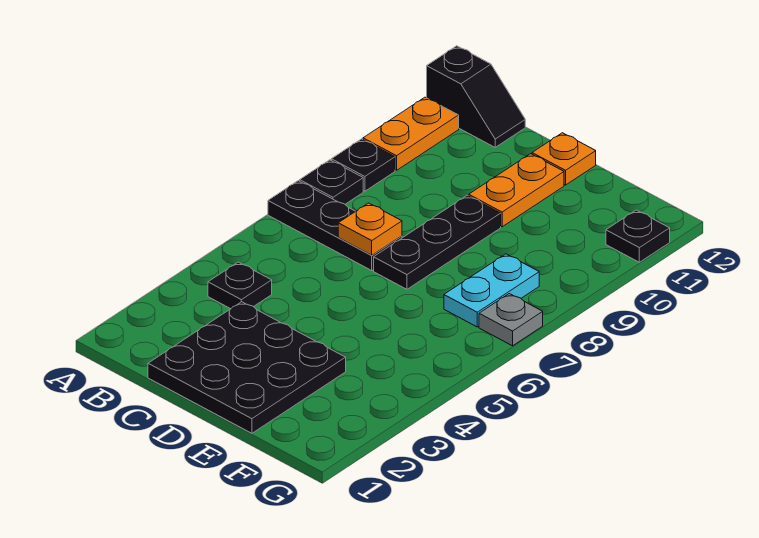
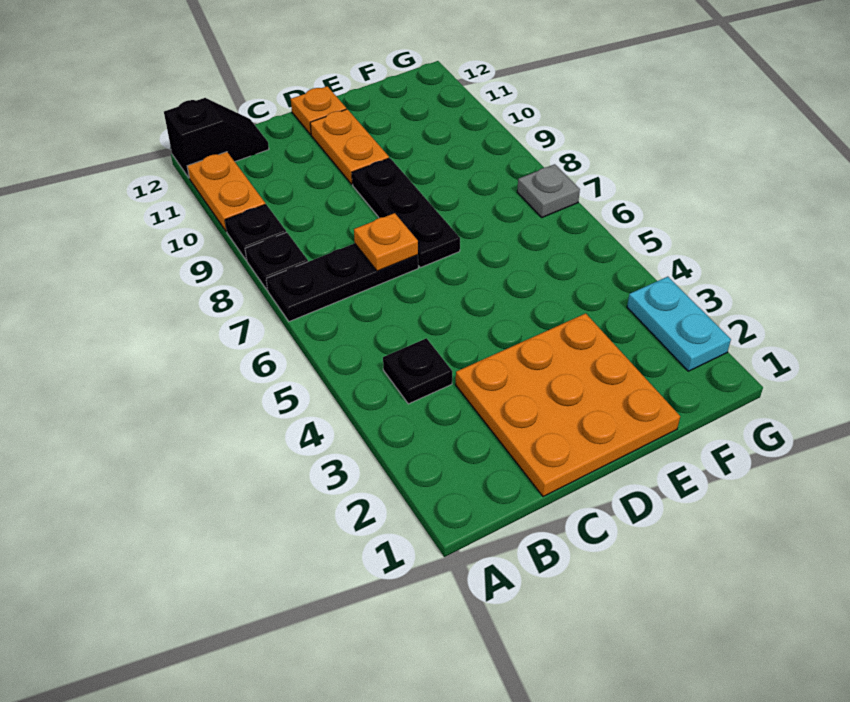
black plate C1:E3 level 1 -> orange plate C1:E3 level 1
cyan plate F7:F8 level 1 -> cyan plate G2:G3 level 1
black plate G11 level 1 -> none

